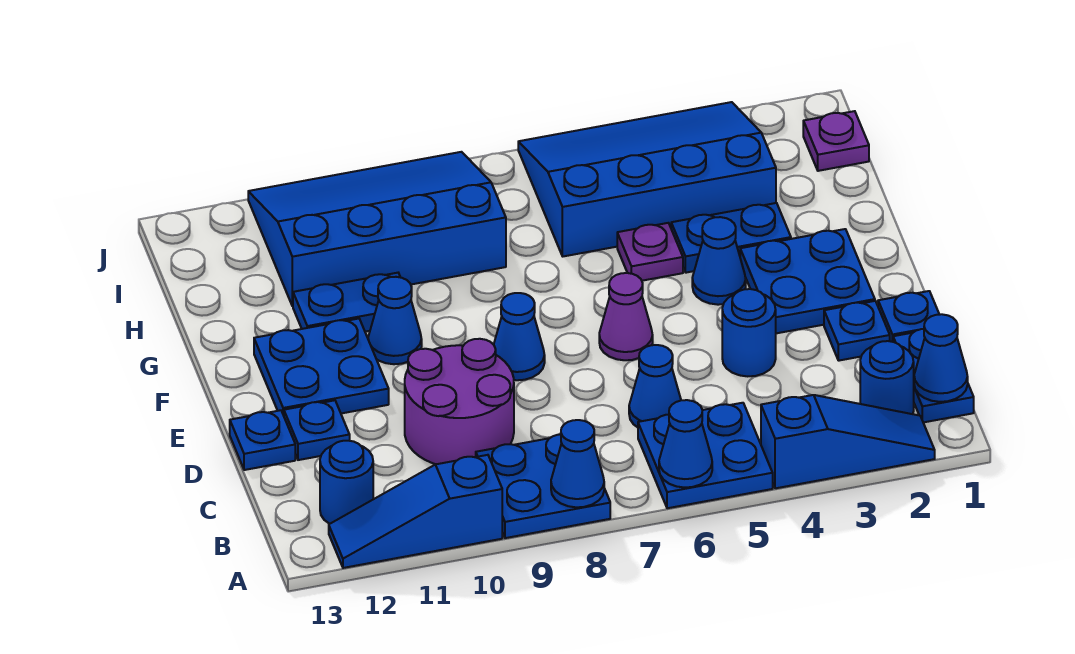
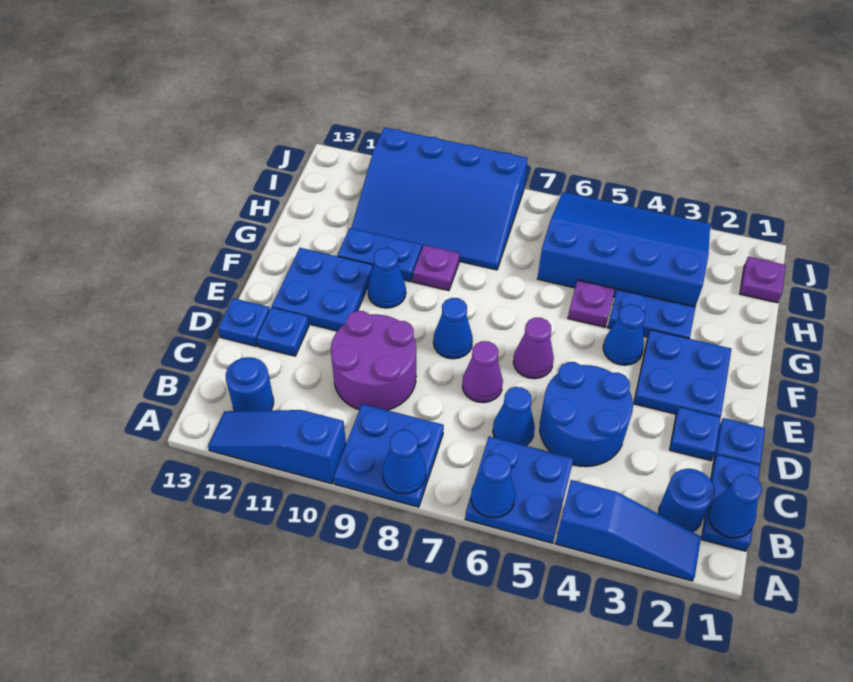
blue round brick D4 level 1 -> blue round brick C4:D5 level 1
none -> purple cone D7 level 1
none -> purple plate G9 level 1
blue slope H8:J11 level 1 top H -> blue slope H8:J11 level 1 top J

